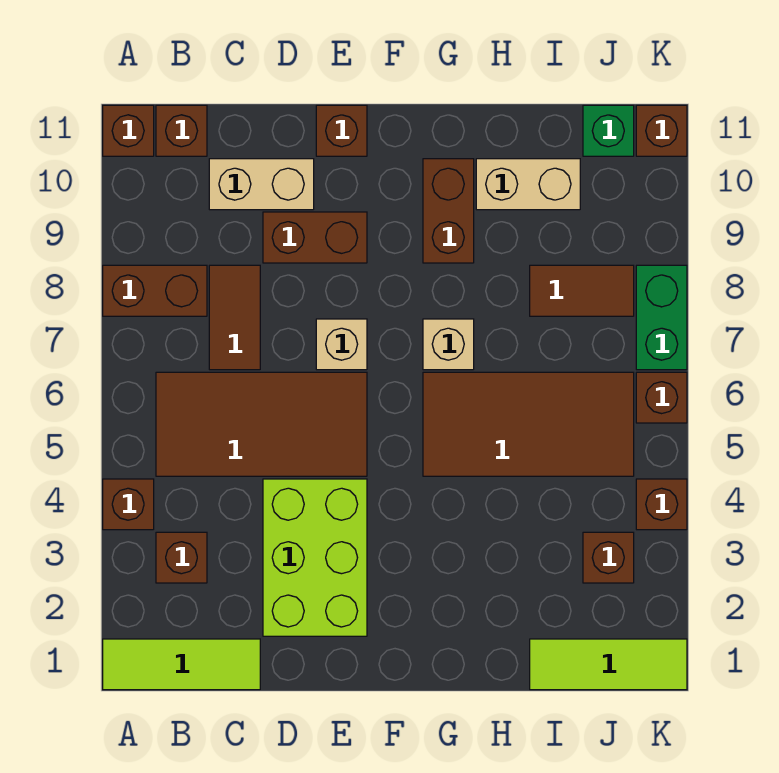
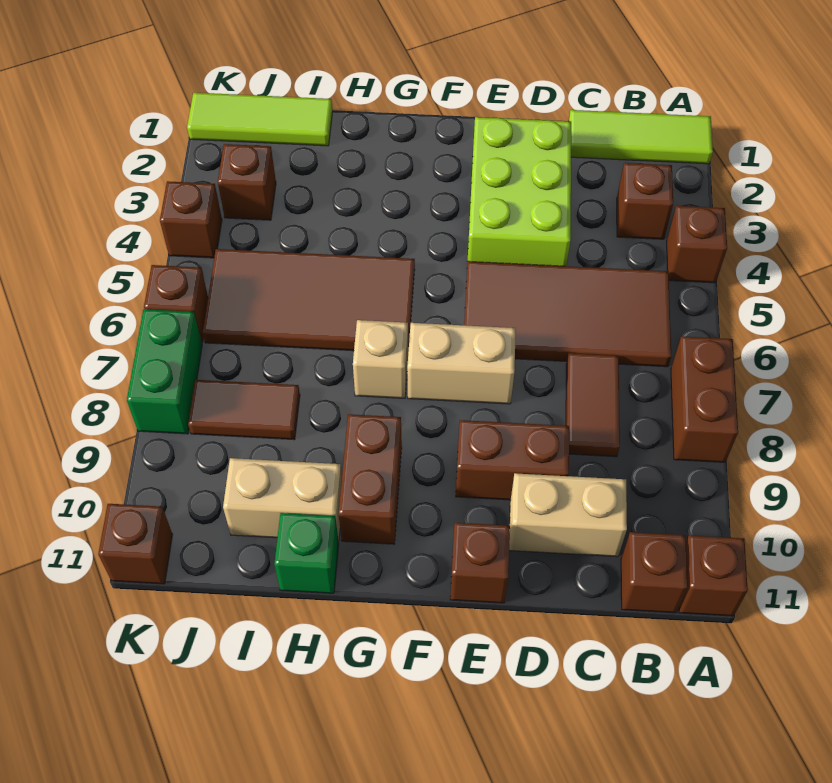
brown brick A8:B8 level 1 -> brown brick A7:A8 level 1
tan brick E7 level 1 -> tan brick E7:F7 level 1
green brick J11 level 1 -> green brick H11 level 1

